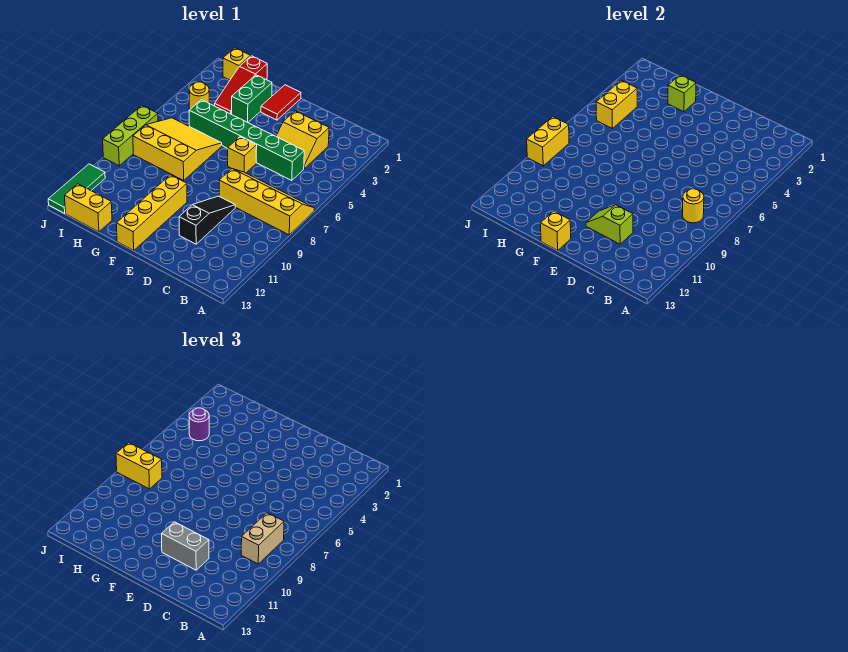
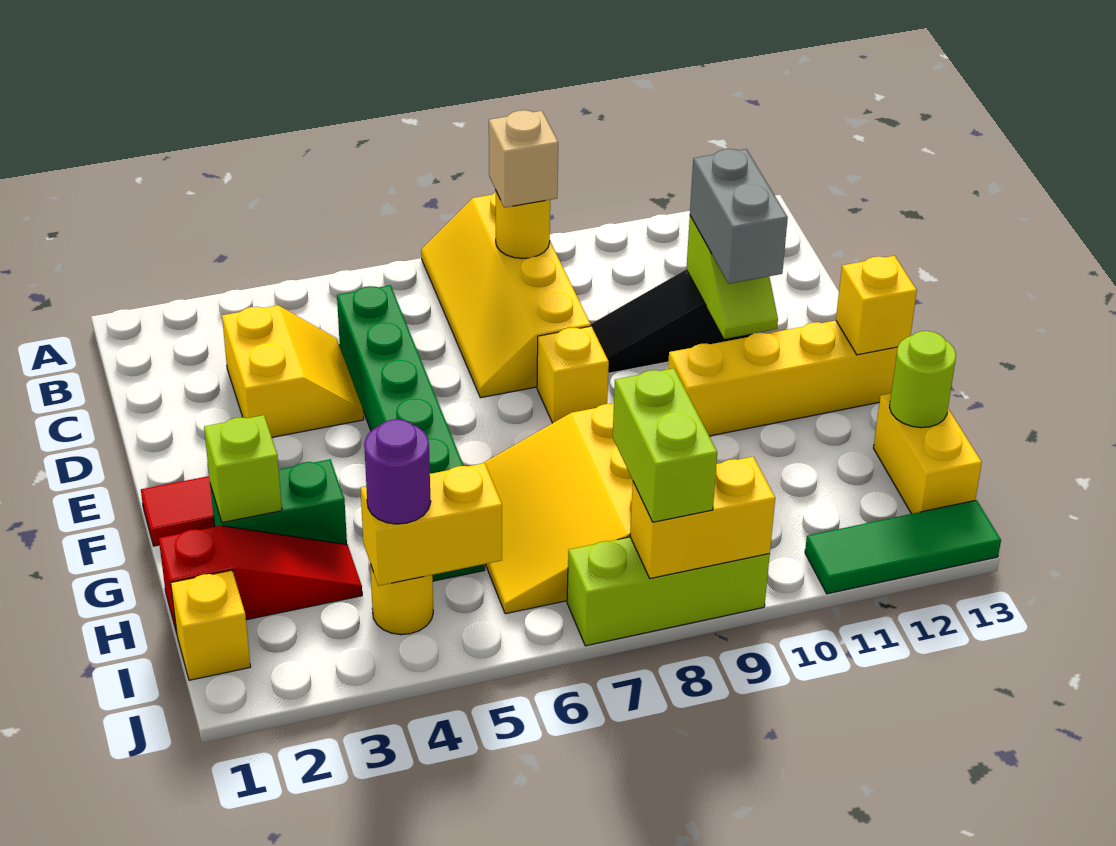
tan brick B8:B9 level 3 -> tan brick B8 level 3
yellow brick E6 level 1 -> yellow brick E8 level 1
none -> lime round brick H13 level 2
yellow brick I8:J8 level 3 -> lime brick I8:J8 level 3

